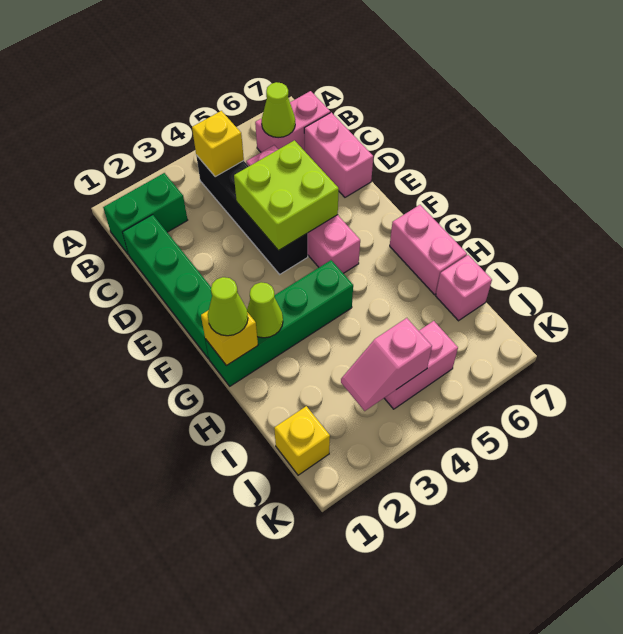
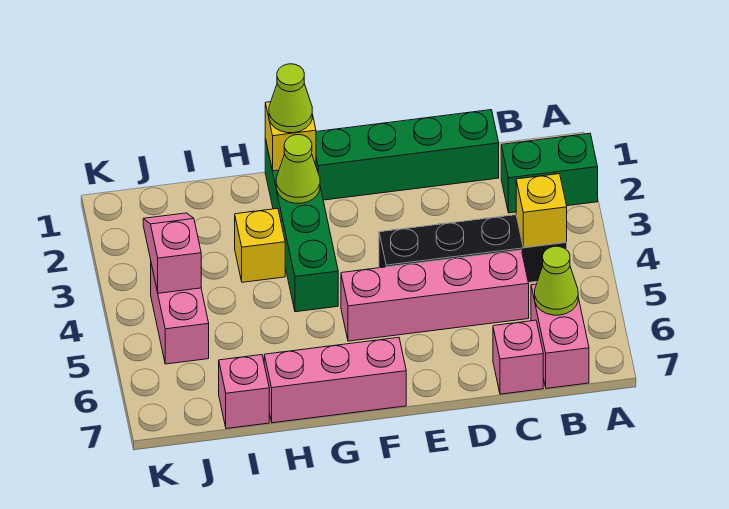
green brick B1:B2 level 1 -> green brick A2:B2 level 1
pink brick C7:D7 level 1 -> pink brick C7 level 1
lime brick D4:E5 level 2 -> none
pink brick G7:H7 level 1 -> pink brick F7:H7 level 1
yellow brick J1 level 1 -> yellow brick H3 level 1

